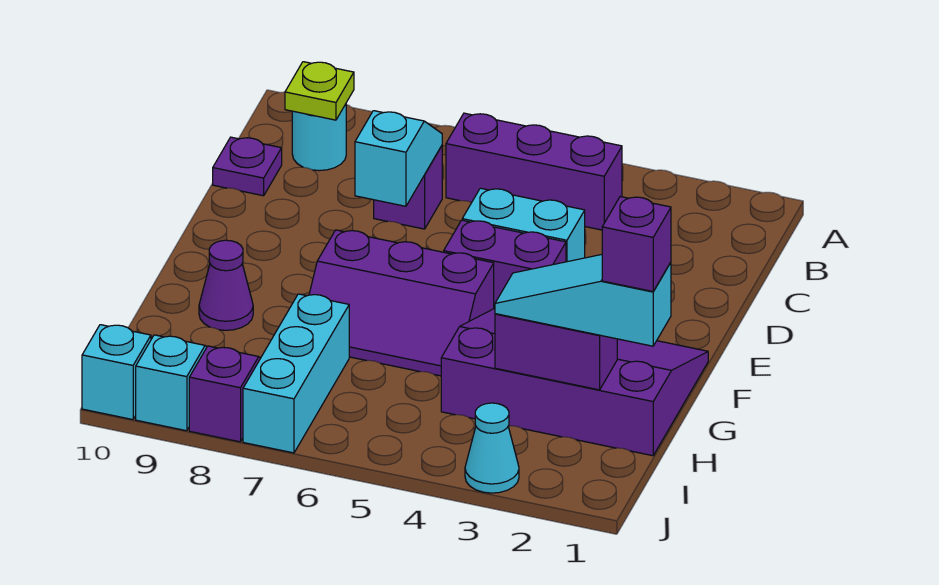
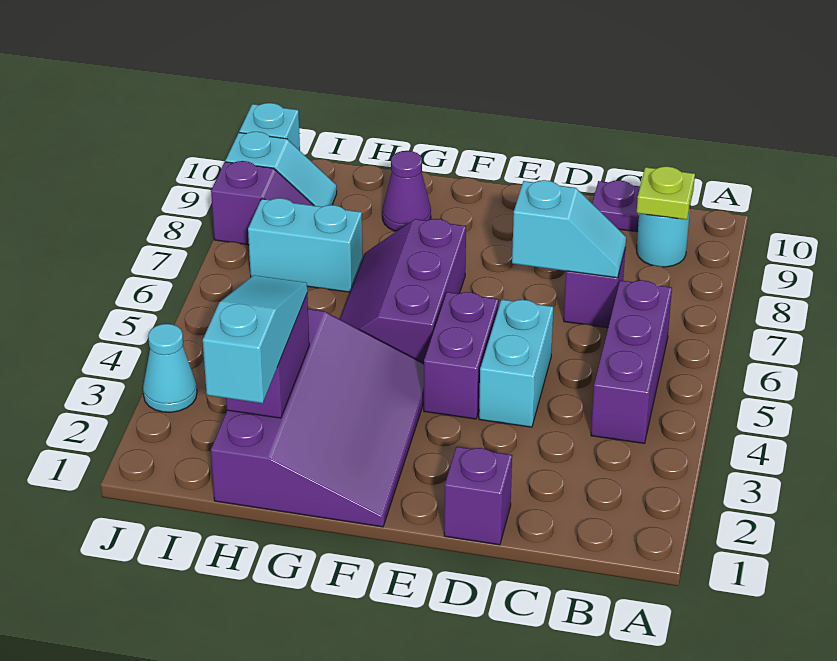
purple brick H1 level 4 -> purple brick D1 level 1
cyan brick H7:J7 level 1 -> cyan brick H7:I7 level 1

